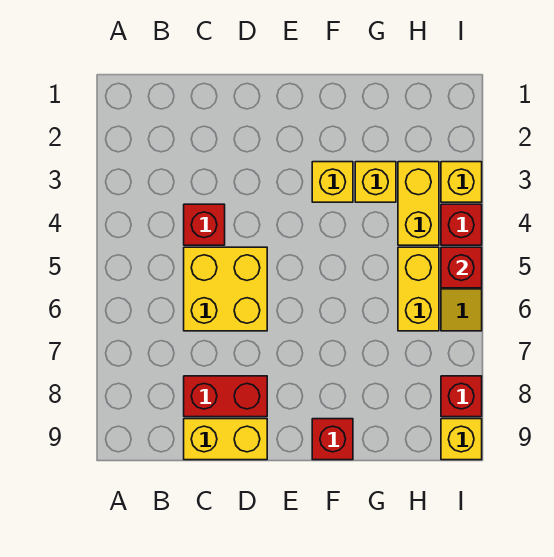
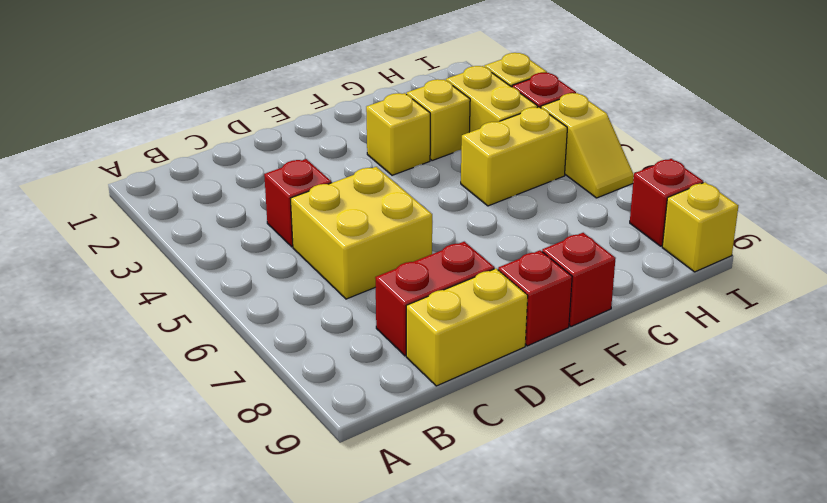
yellow brick H5:H6 level 1 -> yellow brick G5:H5 level 1
red brick I5 level 2 -> red brick E9 level 1

